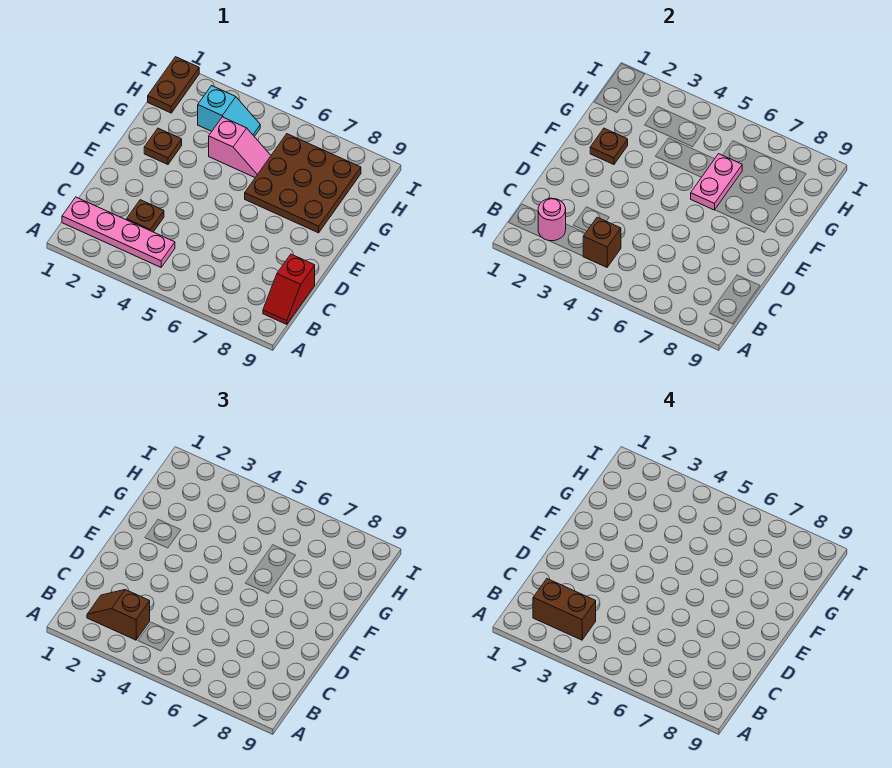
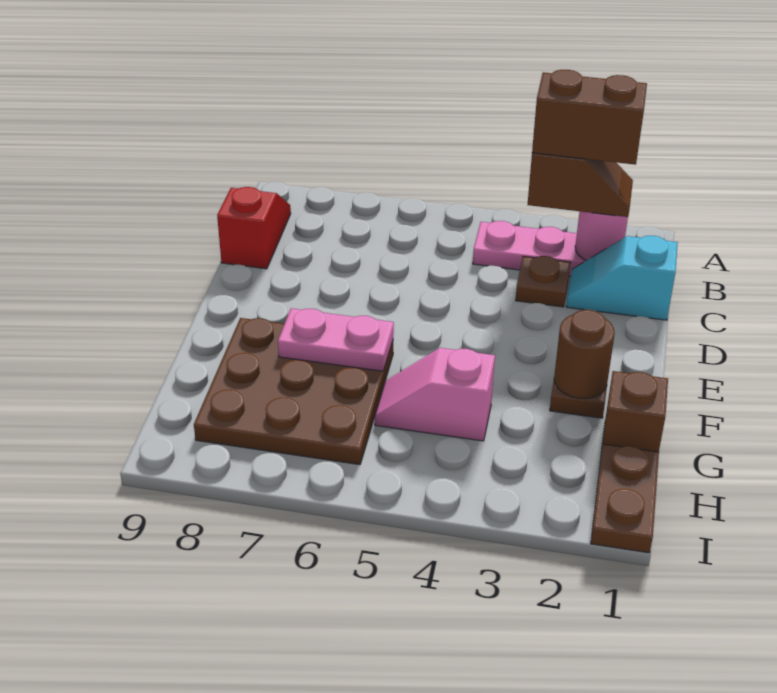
brown brick B4 level 2 -> brown brick G1 level 1
brown plate F2 level 2 -> brown round brick F2 level 2
pink plate F6:G6 level 2 -> pink plate F6:F7 level 2
cyan slope H3:H4 level 1 top 3 -> cyan slope C1:C2 level 1 top 1

